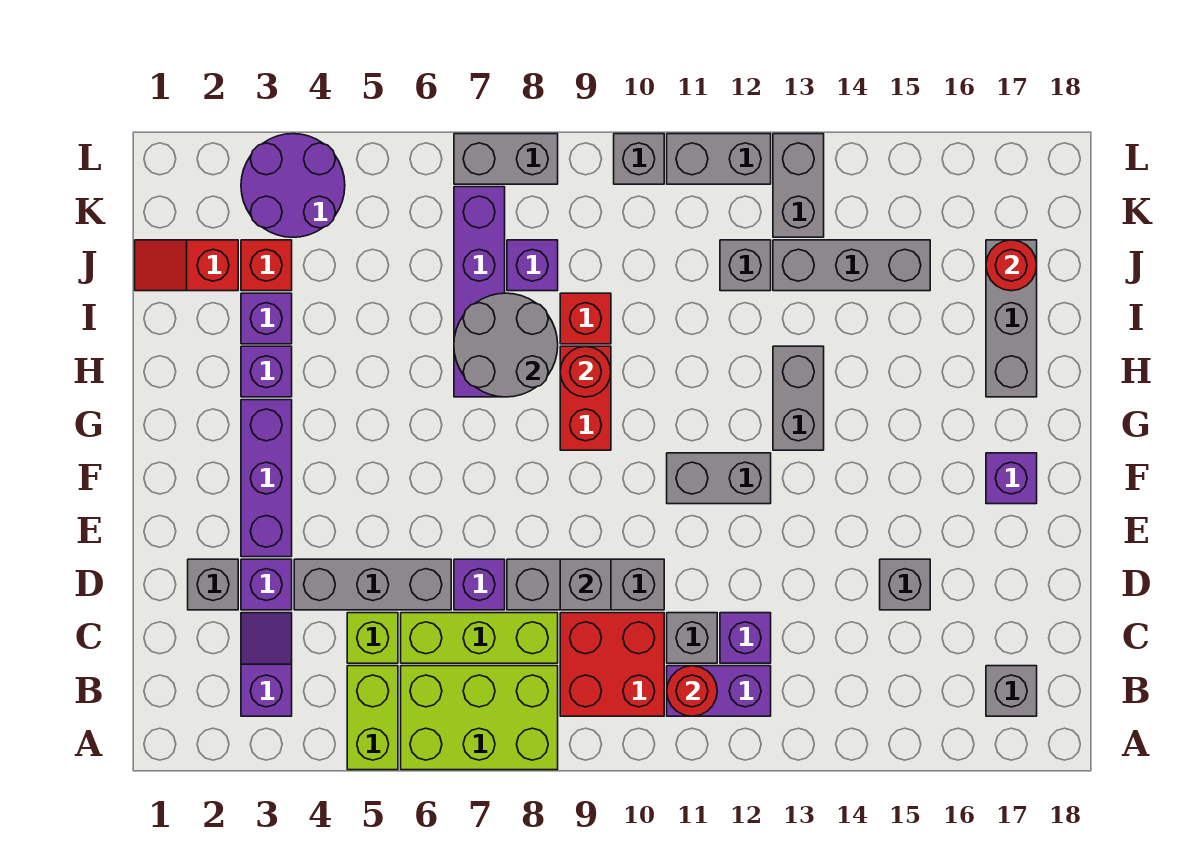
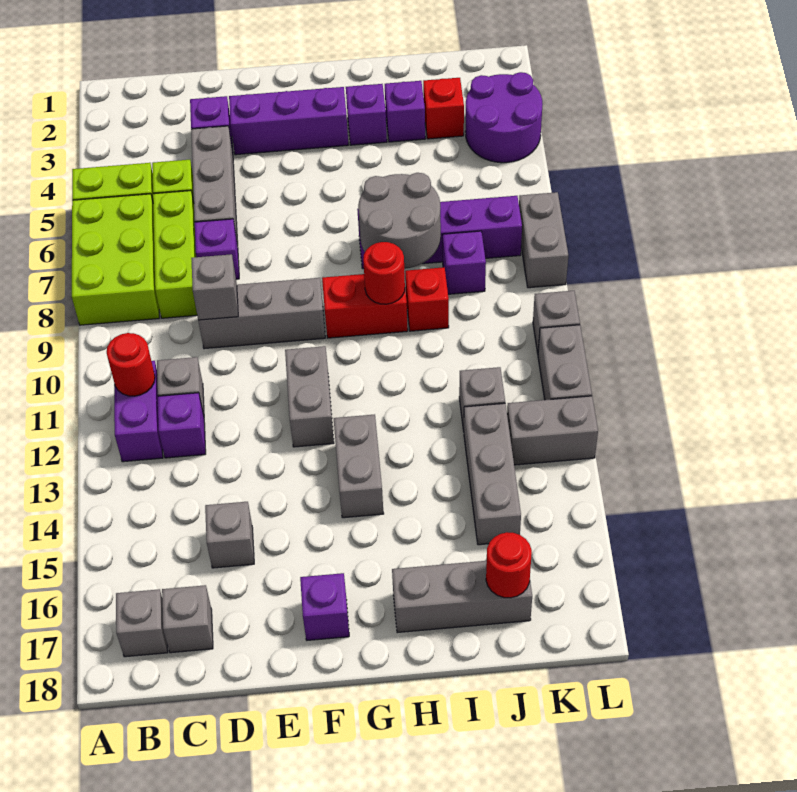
purple slope B3:C3 level 1 top B -> none
red brick B9:C10 level 1 -> none
grey brick D2 level 1 -> grey brick C17 level 1
grey brick D8:D10 level 1 -> grey brick D9:F9 level 1
grey brick G13:H13 level 1 -> grey brick G13:G14 level 1
red slope J1:J2 level 1 top 2 -> none

